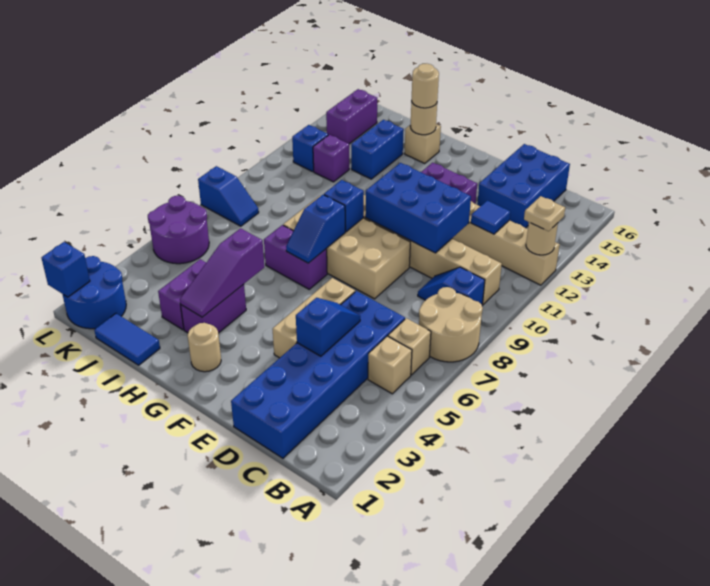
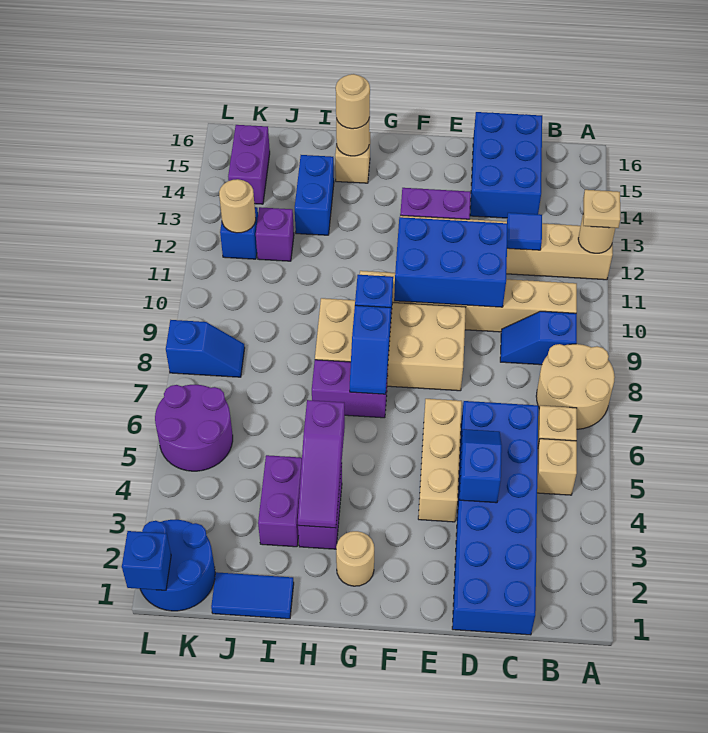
none -> tan round brick K12 level 2

